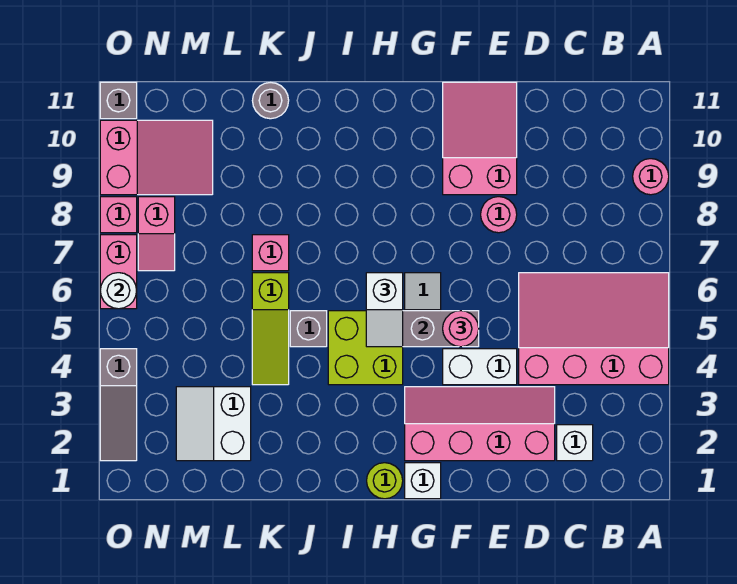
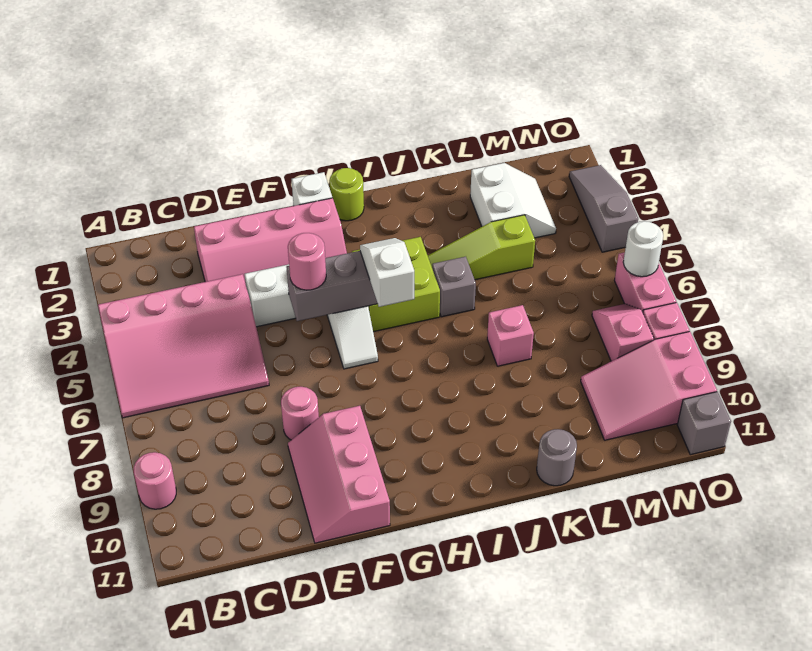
white brick C2 level 1 -> none
pink slope E9:F11 level 1 top 9 -> pink slope E9:F11 level 1 top F
lime slope K4:K6 level 1 top 6 -> lime slope J4:L4 level 1 top L

